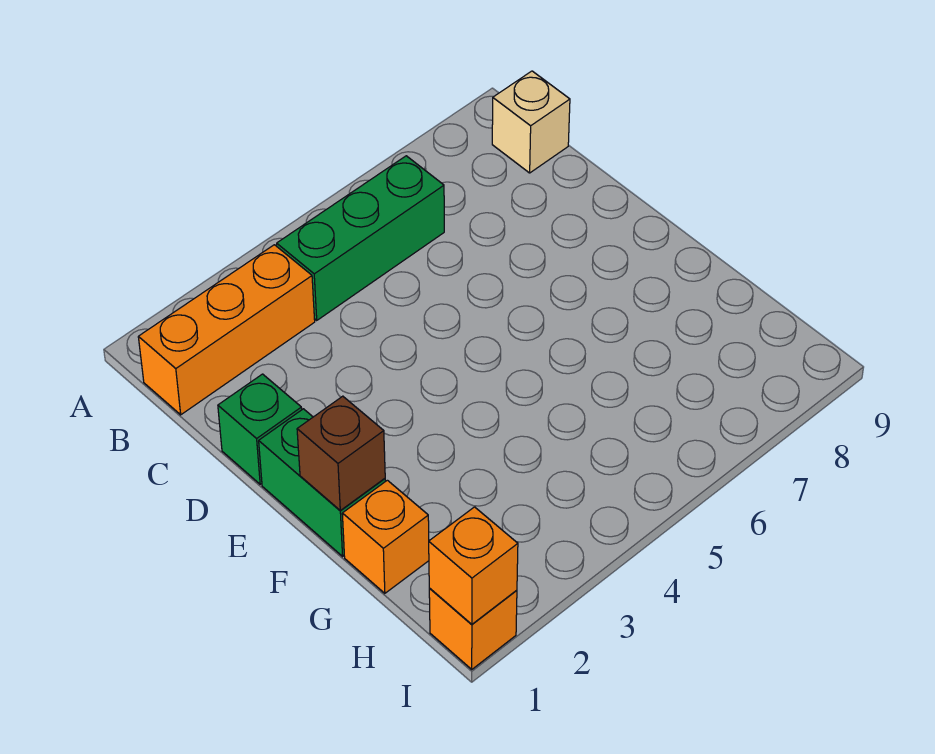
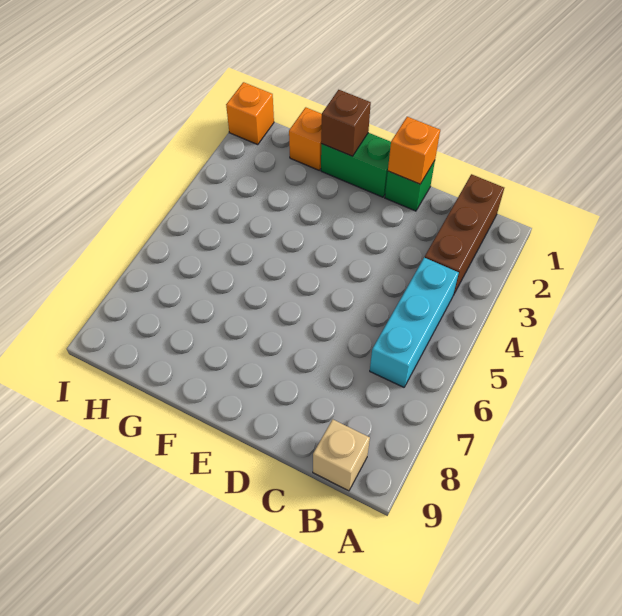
orange brick B1:B3 level 1 -> brown brick B1:B3 level 1
green brick B4:B6 level 1 -> cyan brick B4:B6 level 1
orange brick I1 level 2 -> orange brick D1 level 2

